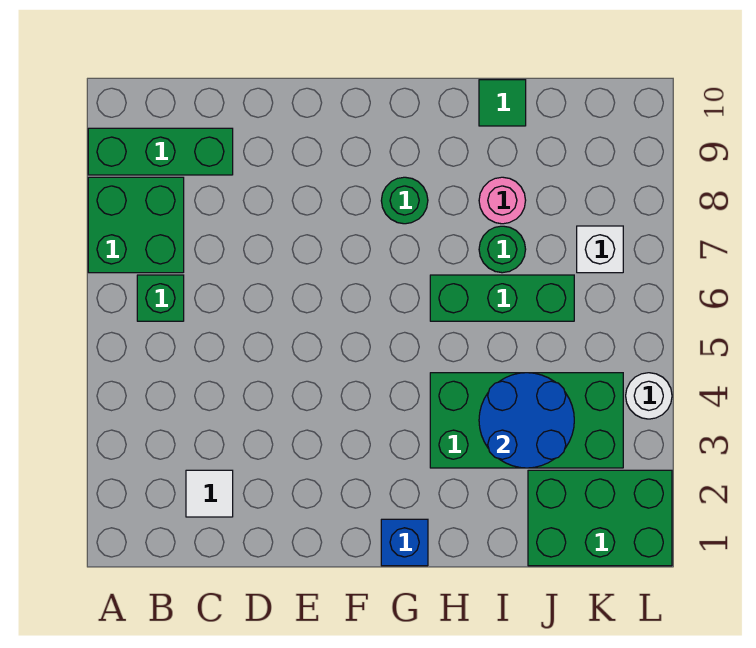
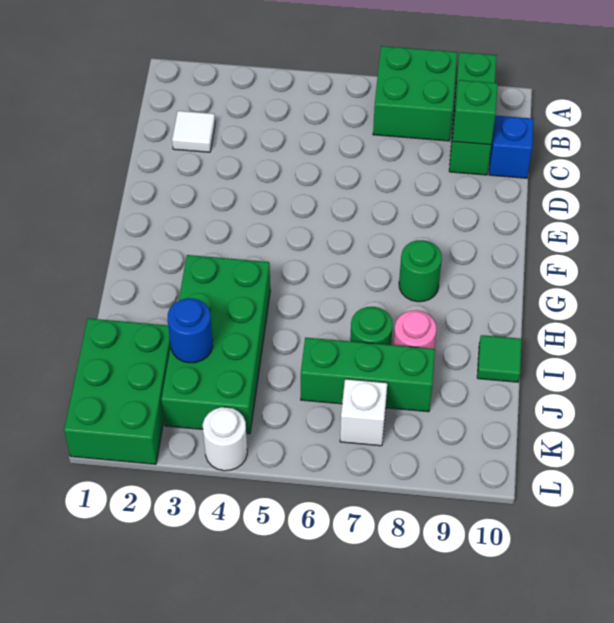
green brick B6 level 1 -> green brick C9 level 2
blue brick G1 level 1 -> blue brick C10 level 1
green brick H6:J6 level 1 -> green brick J6:J8 level 1
blue round brick I3:J4 level 2 -> blue round brick J3 level 2

